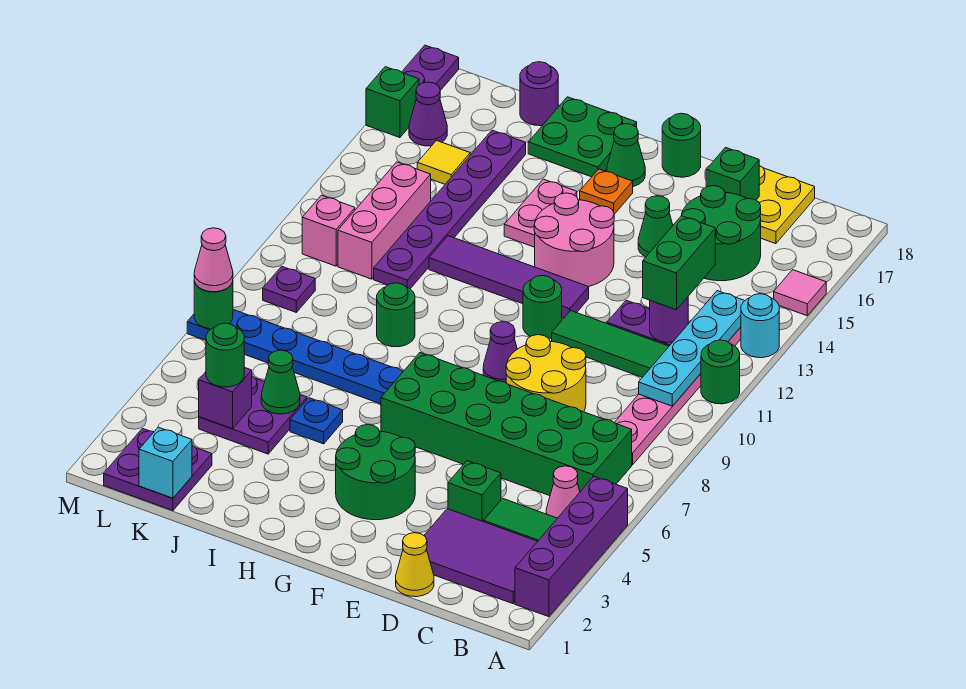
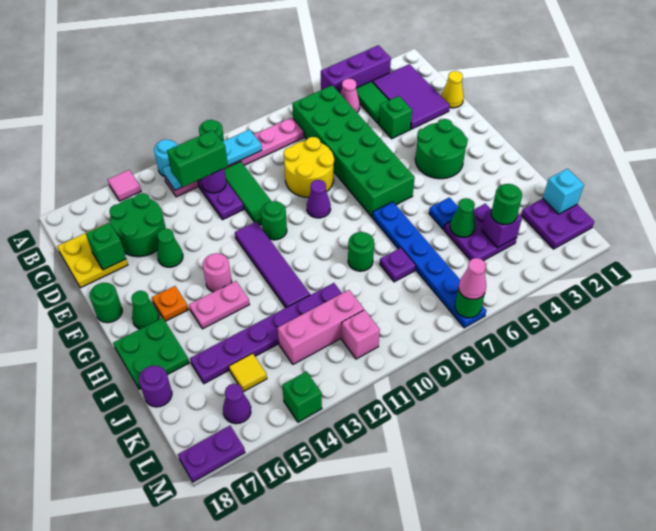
purple brick A2:A5 level 1 -> purple brick A3:A5 level 1
pink round brick F13:G14 level 1 -> pink round brick G14 level 1
purple plate L9 level 1 -> purple plate J8 level 1
green brick M16 level 1 -> green brick M14 level 1

